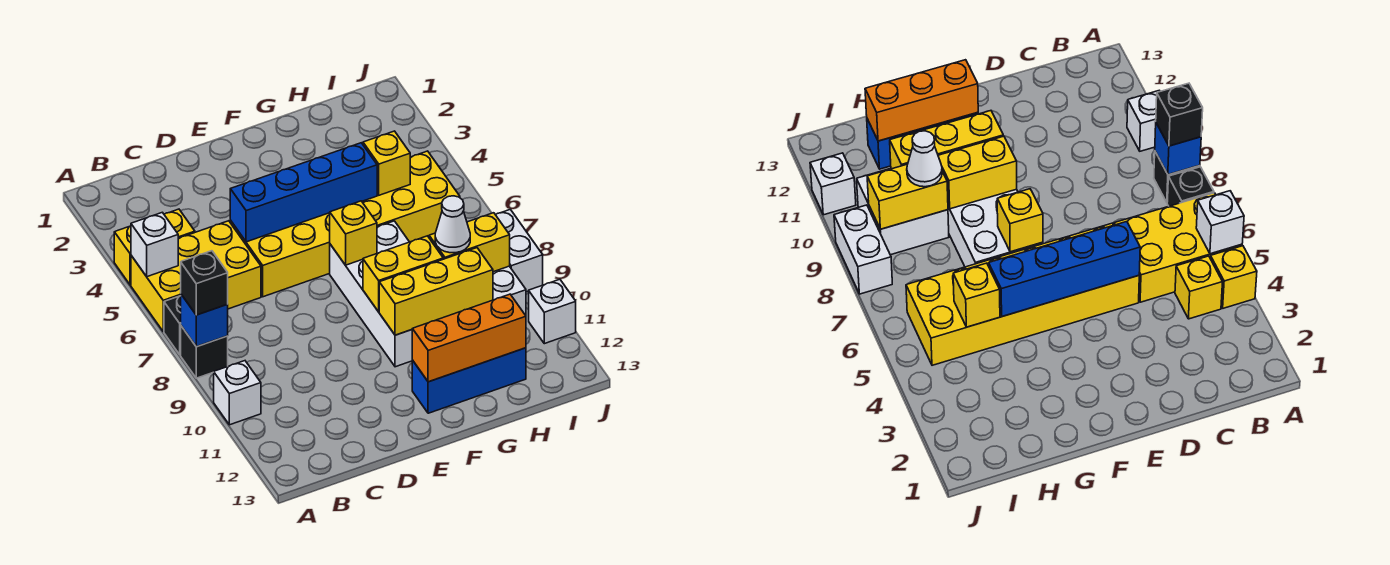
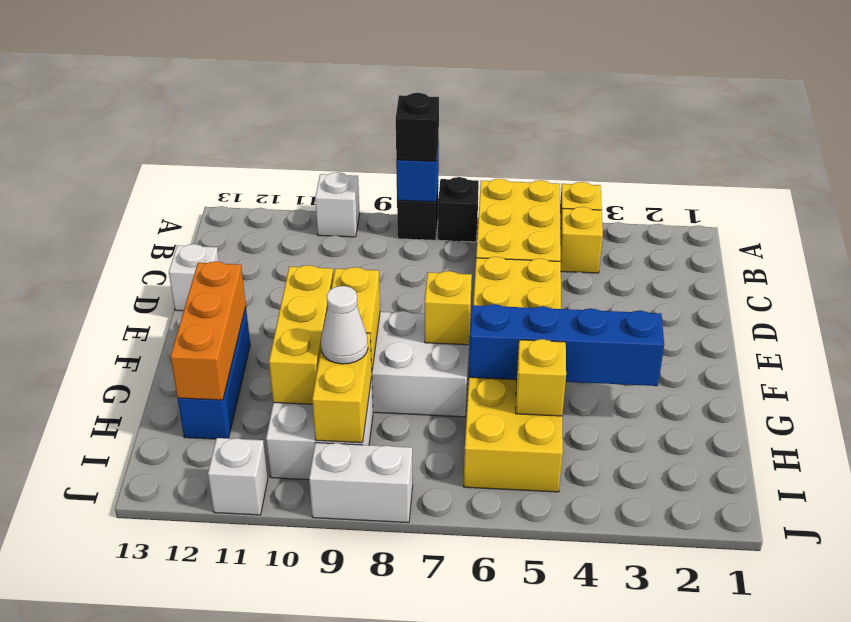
white brick A5 level 2 -> white brick D13 level 1
blue brick D5:G5 level 2 -> blue brick G3:G6 level 2

